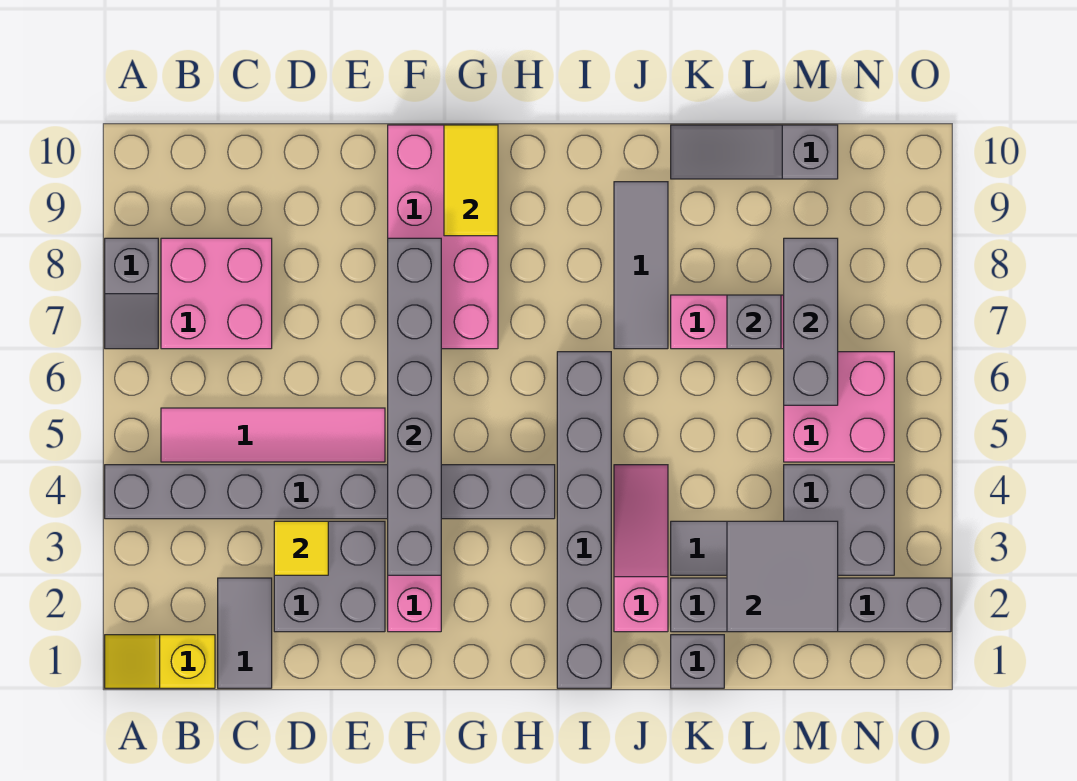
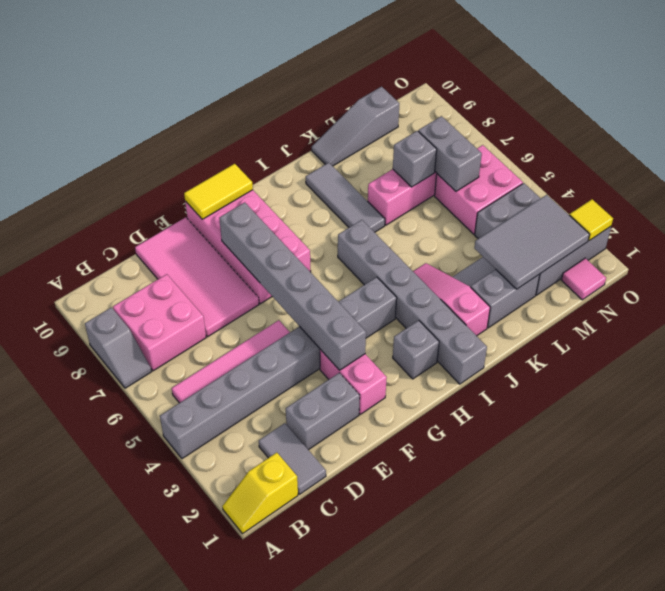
grey brick D2:E3 level 1 -> grey brick D2:E2 level 1
yellow tile D3 level 2 -> yellow tile O2 level 2
none -> pink tile D7:E10 level 1
yellow tile G9:G10 level 2 -> yellow tile F10:G10 level 2
grey brick K1 level 1 -> grey brick H2 level 1
grey tile L2:M3 level 2 -> grey tile L2:N3 level 2
grey brick M6:M8 level 2 -> grey brick M6:M7 level 2
none -> pink tile N1 level 1

